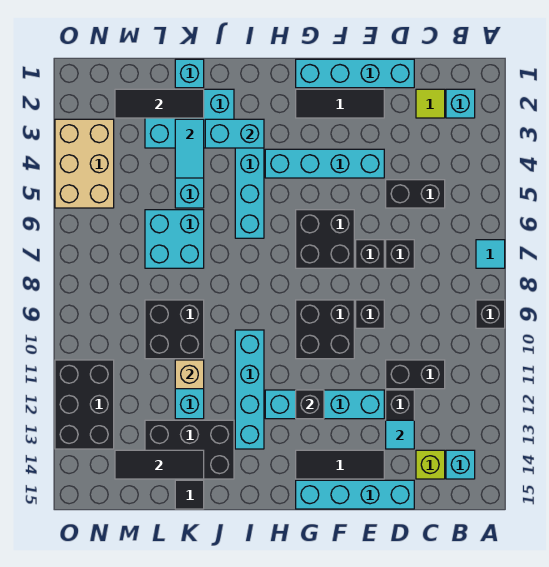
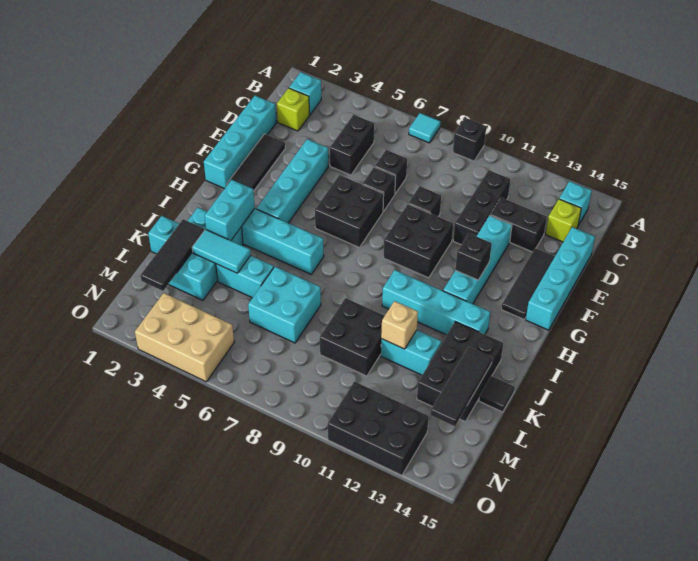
lime tile C2 level 1 -> lime brick C2 level 1
black brick C11:D11 level 1 -> black brick C11:E11 level 1
cyan tile D13 level 2 -> none

